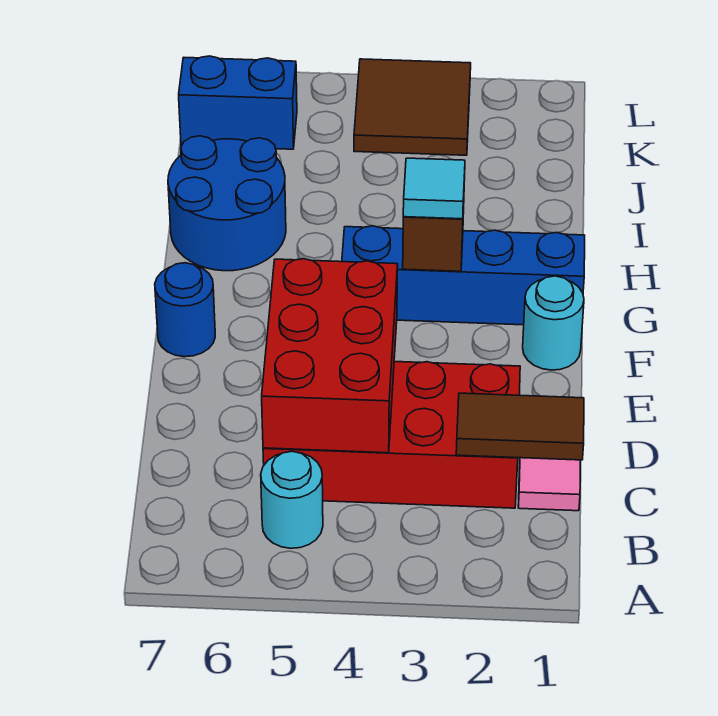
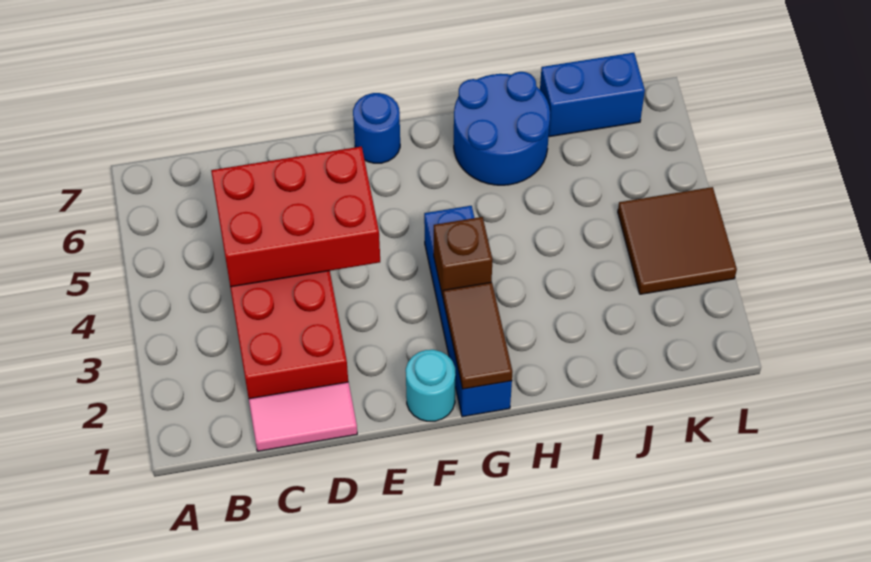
cyan round brick B5 level 1 -> none
brown tile C1:C2 level 2 -> brown tile G1:G2 level 2
cyan tile G3 level 3 -> none
blue brick K6:K7 level 1 -> blue brick J7:K7 level 1

